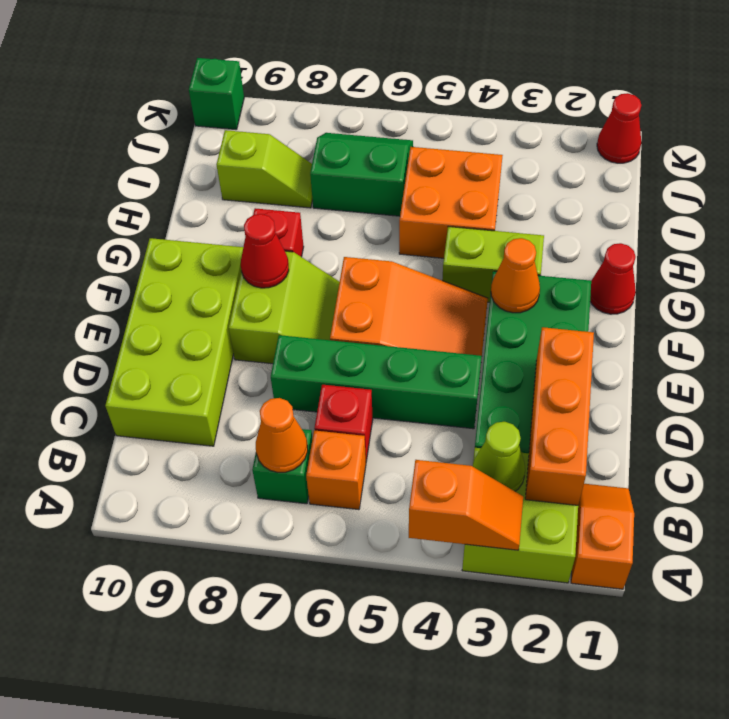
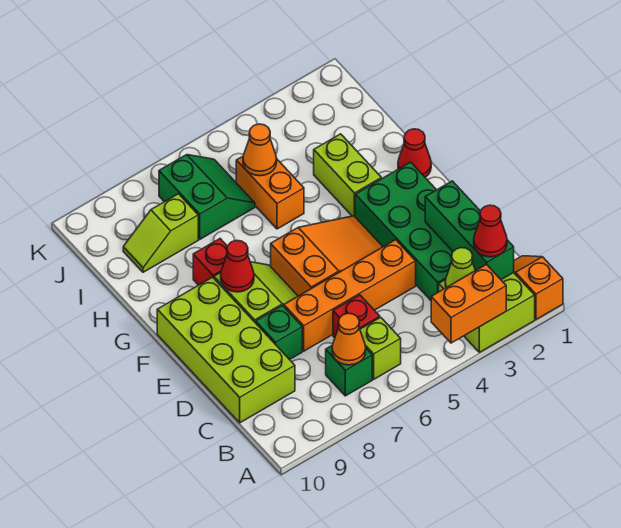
orange slope A3:A4 level 2 top 4 -> orange brick A3:A4 level 2
orange brick B2:D2 level 2 -> green brick B2:D2 level 2
orange brick B6 level 1 -> lime brick B6 level 1
green brick D4:D7 level 1 -> orange brick D4:D7 level 1
orange cone F3 level 2 -> orange cone I5 level 2
lime brick G3:G4 level 1 -> lime brick G3:H3 level 1
orange brick H4:I5 level 1 -> orange brick H5:I5 level 1
green slope I6:J7 level 1 top I -> green slope I6:J7 level 1 top 7
lime slope I8:I9 level 1 top 9 -> lime slope I8:I9 level 1 top 8
red cone K1 level 1 -> red cone B2 level 3
green brick K10 level 1 -> green brick D8 level 1

